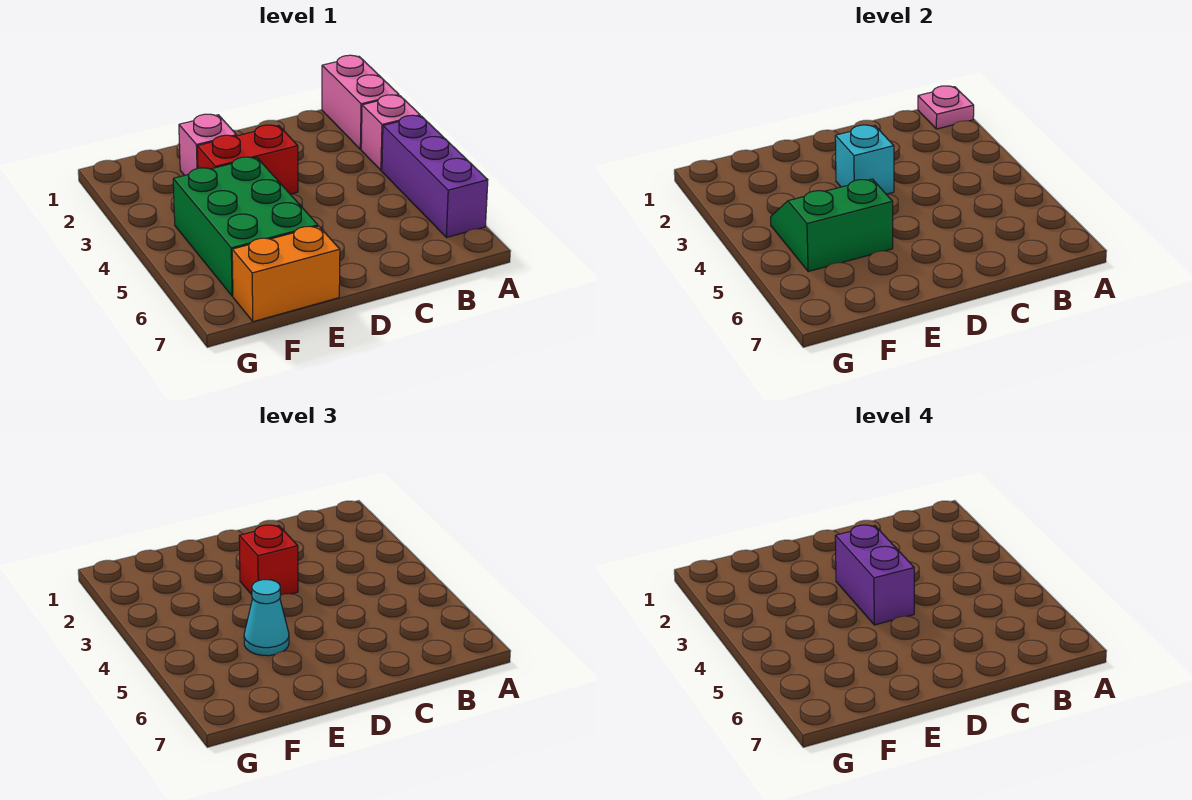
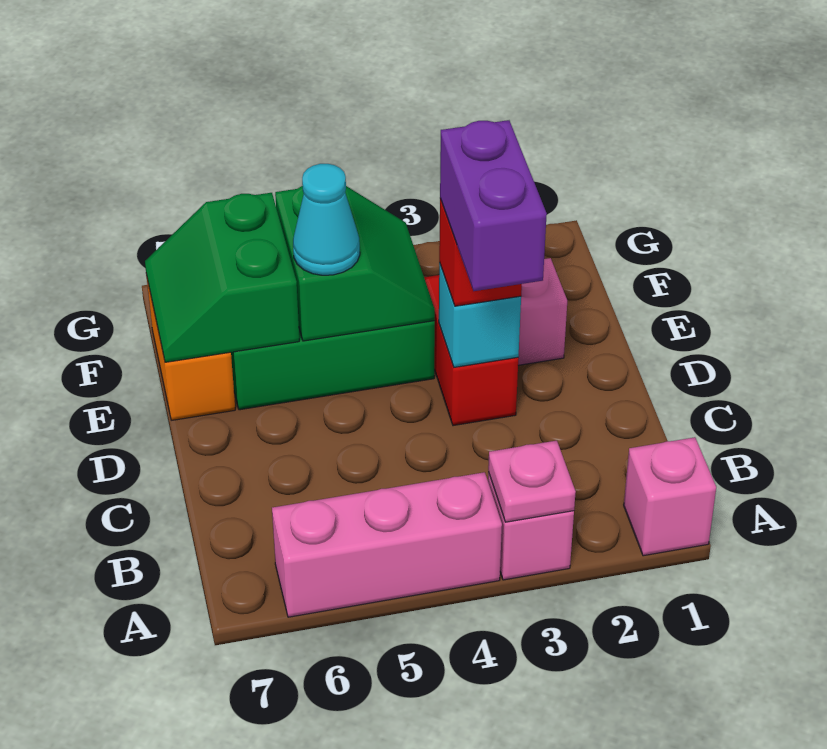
pink brick A1:A2 level 1 -> pink brick A1 level 1
pink plate A1 level 2 -> pink plate A3 level 2
purple brick A4:A6 level 1 -> pink brick A4:A6 level 1
purple brick D3:D4 level 4 -> purple brick C3:D3 level 4
none -> green slope E6:F7 level 2 top 6

